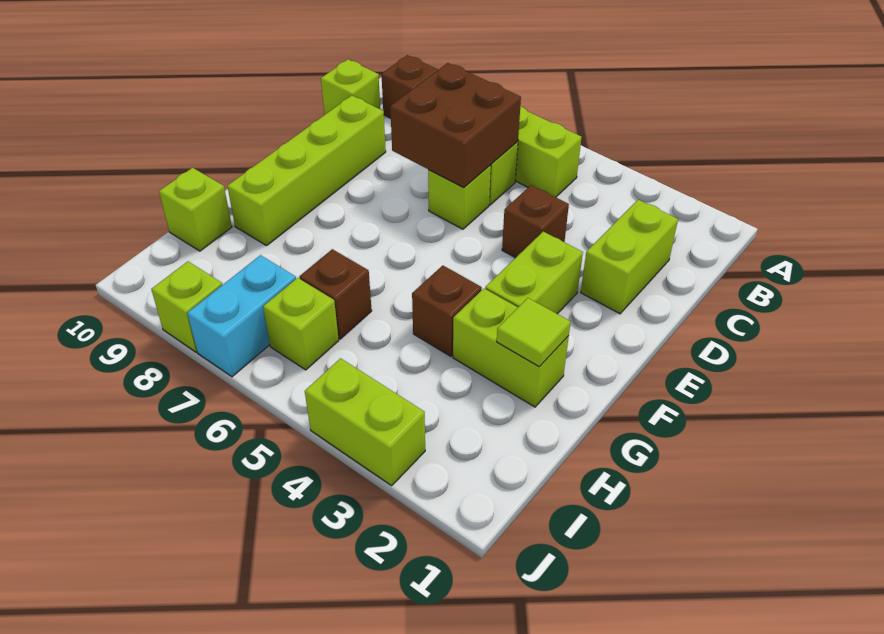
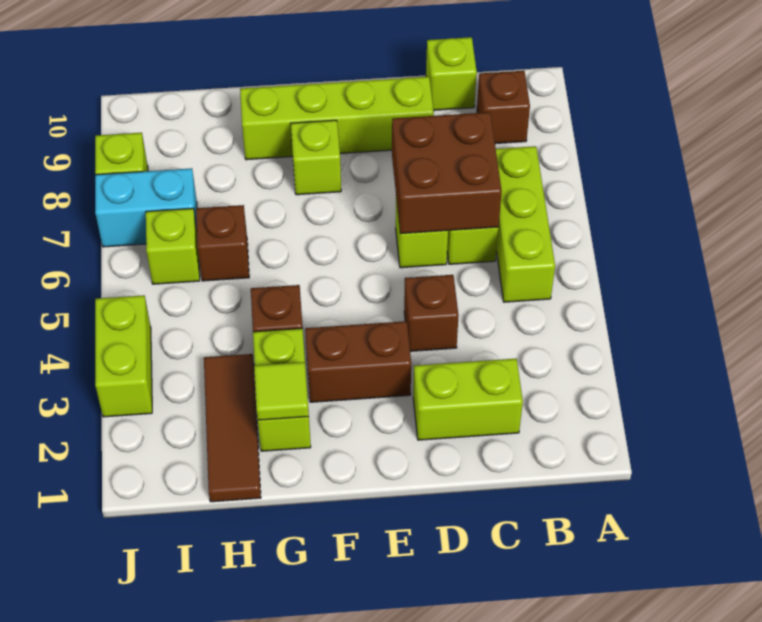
lime brick E3:F3 level 1 -> brown brick E3:F3 level 1
none -> brown tile H1:H3 level 1
lime brick H10 level 1 -> lime brick F8 level 1

